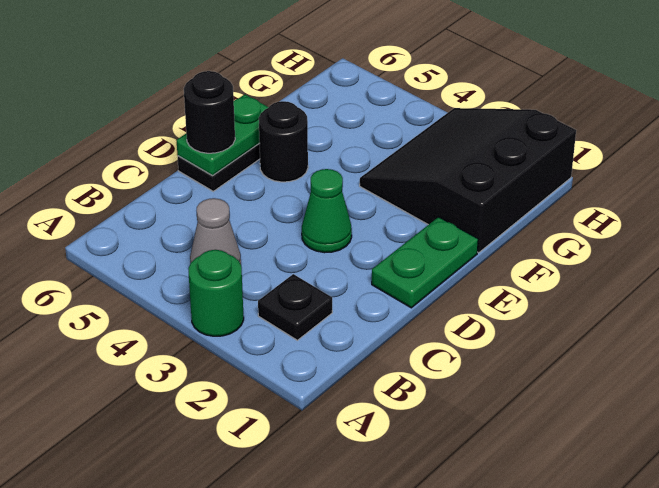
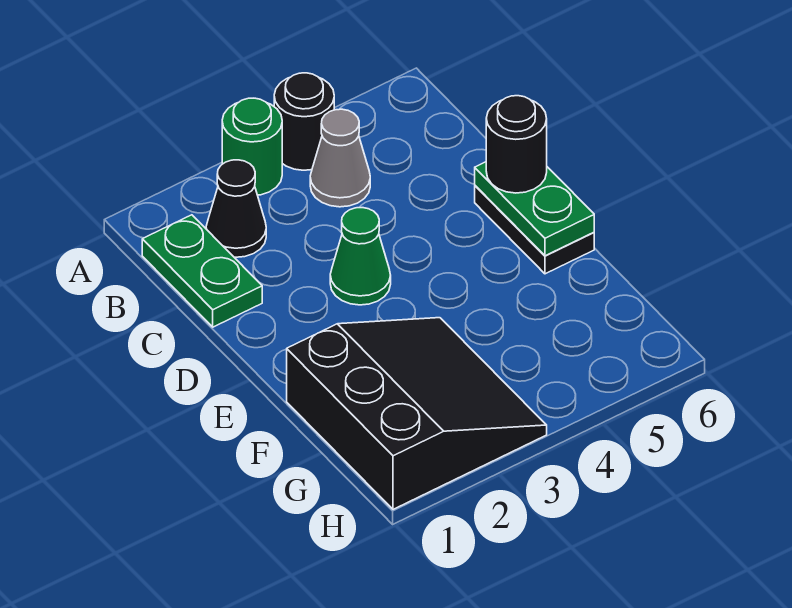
black plate B2 level 1 -> black cone B2 level 1
green plate D1:E1 level 1 -> green plate B1:C1 level 1
black round brick E5 level 1 -> black round brick A4 level 1

